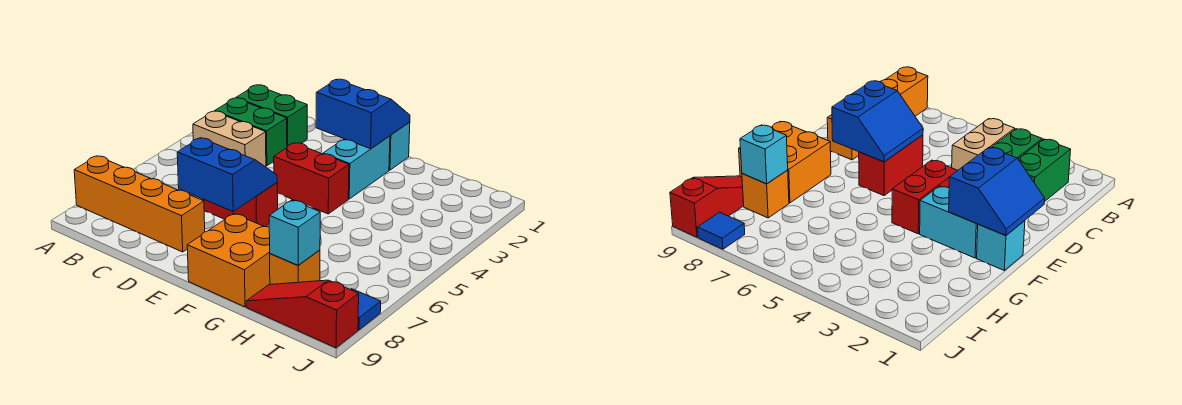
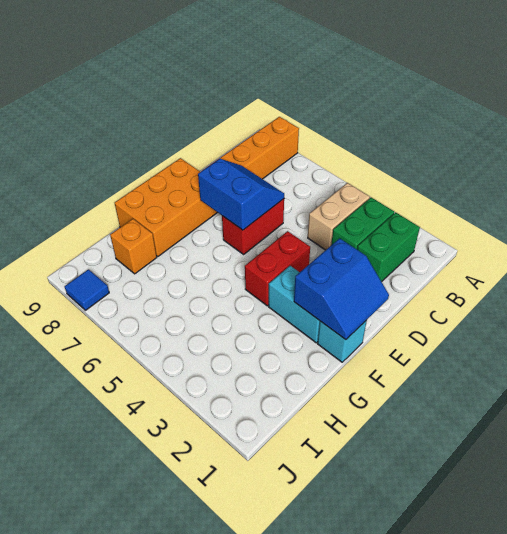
blue slope D6:E7 level 2 top 7 -> blue slope D6:E7 level 2 top E
orange brick F8:G9 level 1 -> orange brick E8:G9 level 1
cyan brick H8 level 2 -> none
red slope H9:J9 level 1 top J -> none

